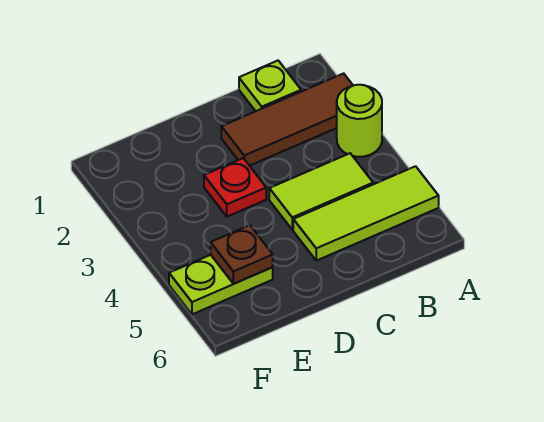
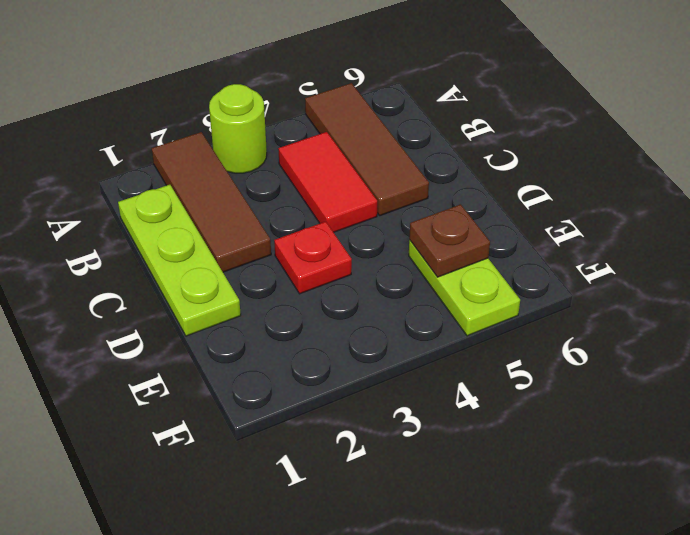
lime tile A5:C5 level 1 -> brown tile A5:C5 level 1
lime plate B1 level 1 -> lime plate B1:D1 level 1
lime tile B4:C4 level 1 -> red tile B4:C4 level 1

